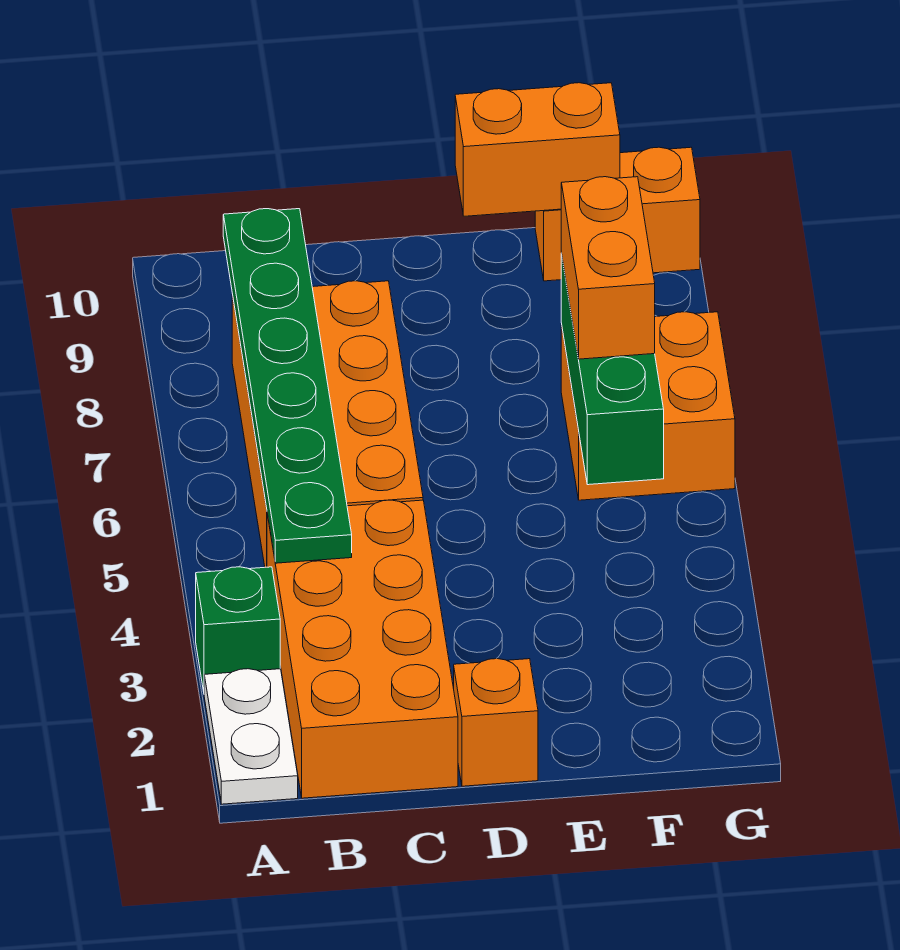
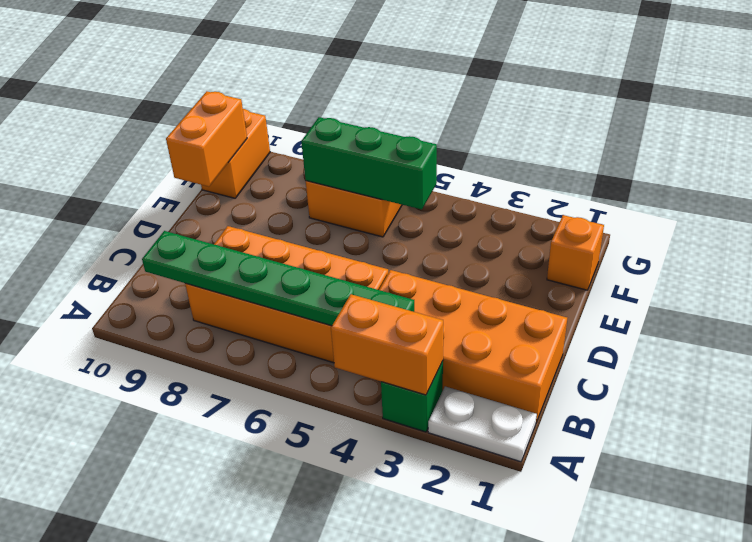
orange brick D1 level 1 -> orange brick F1 level 1
orange brick F6:F7 level 3 -> orange brick A3:A4 level 2

